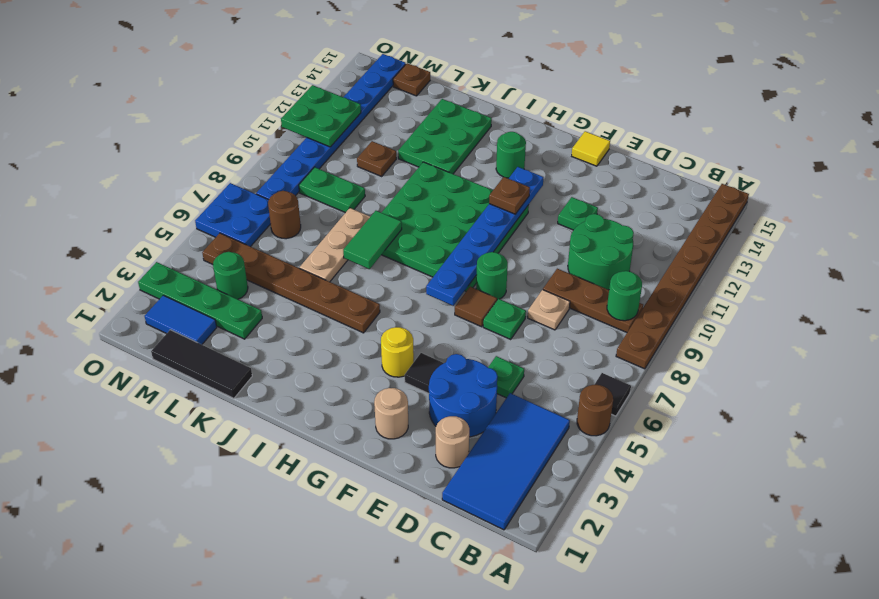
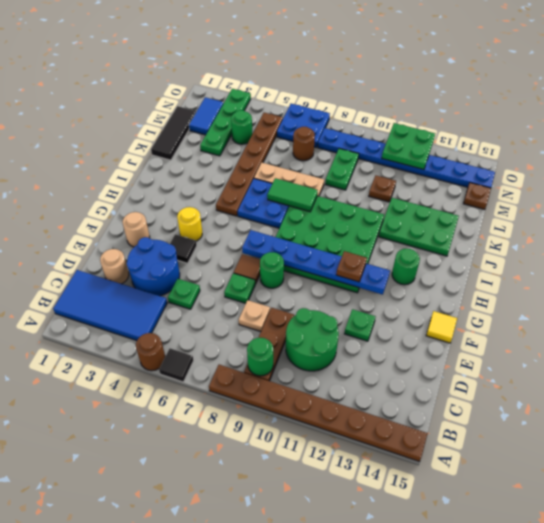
none -> blue plate I6:J7 level 1

